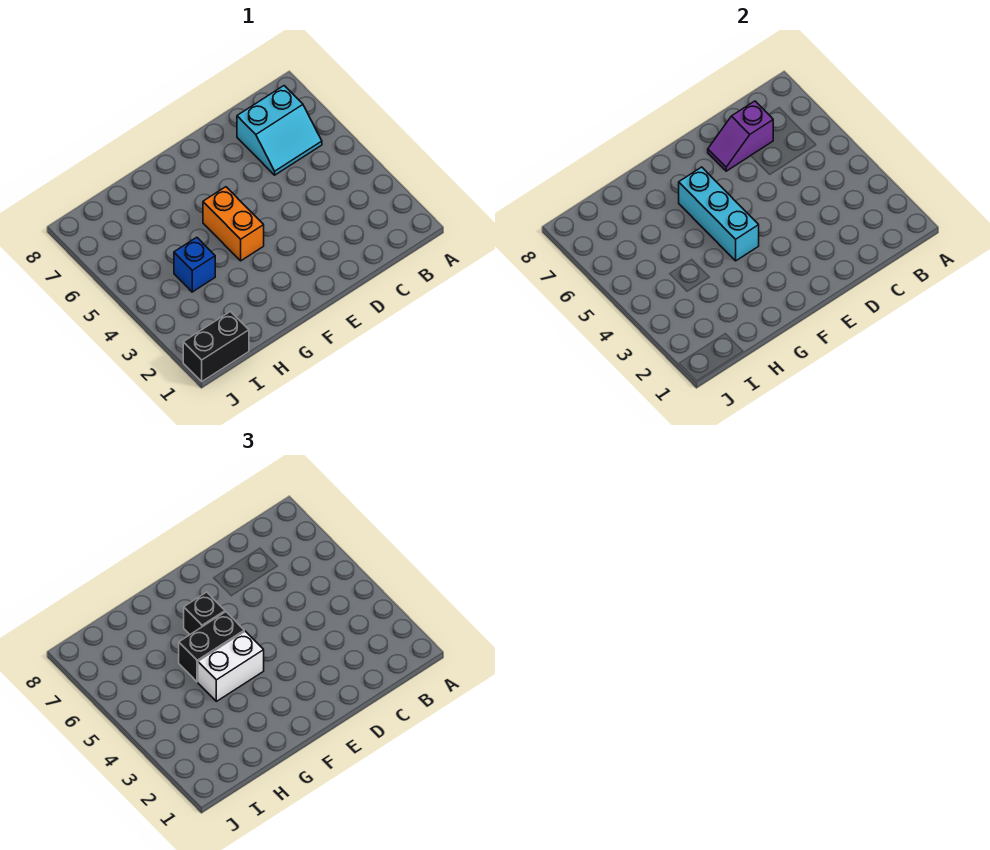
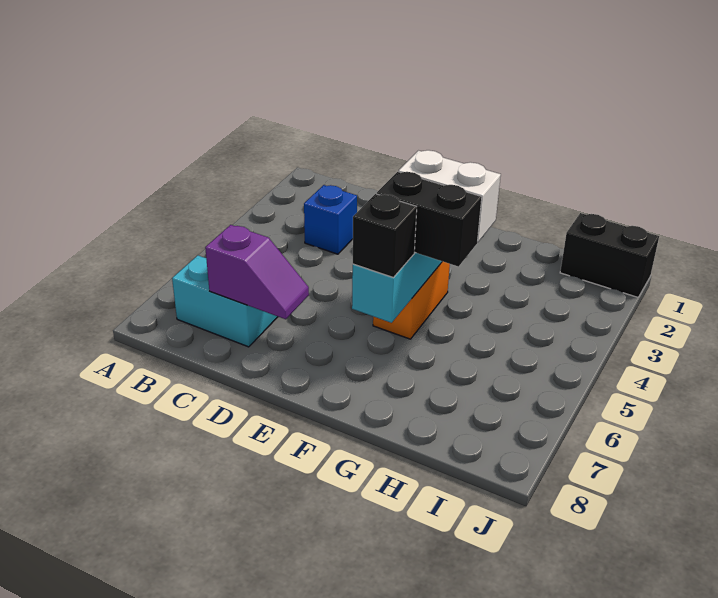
blue brick H4 level 1 -> blue brick C3 level 1

